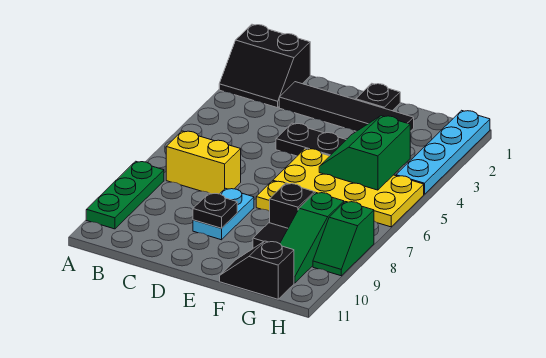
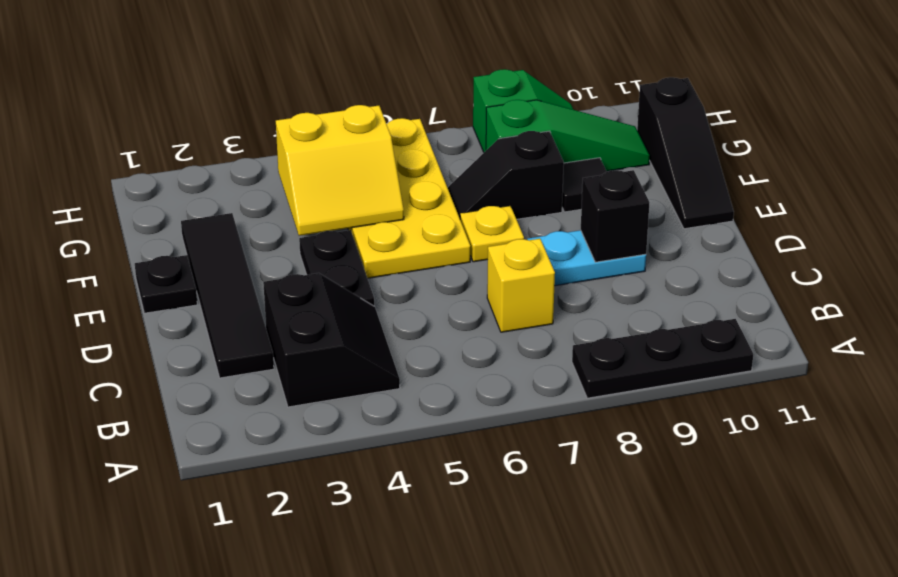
black slope A1:B2 level 1 top 1 -> black slope B3:C4 level 1 top 3
green plate A8:A10 level 1 -> black plate A8:A10 level 1
yellow brick B7:C7 level 1 -> yellow brick C7 level 1
black plate D9 level 2 -> black brick D9 level 2
green slope F4:G5 level 2 top G -> yellow slope F4:G5 level 2 top G
black slope F11:G11 level 1 top G -> black slope E11:G11 level 1 top G
cyan plate H1:H4 level 1 -> none

